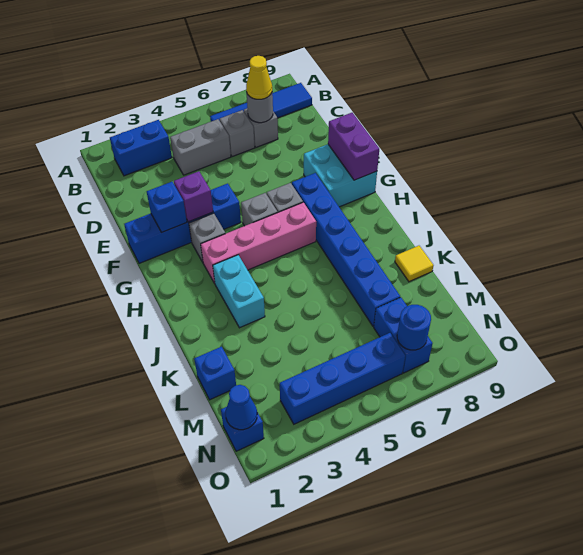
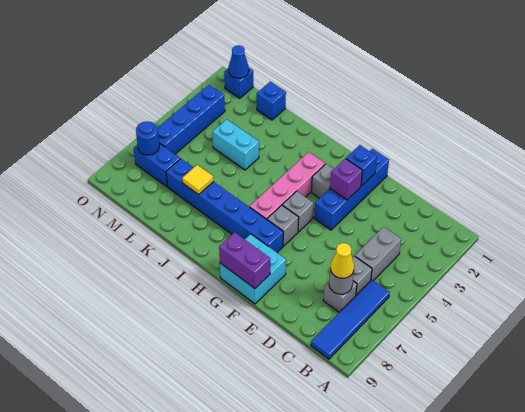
blue brick B2:B3 level 1 -> none
cyan brick I3:J3 level 1 -> cyan brick K4:L4 level 1
yellow tile K9 level 1 -> yellow tile K7 level 2

